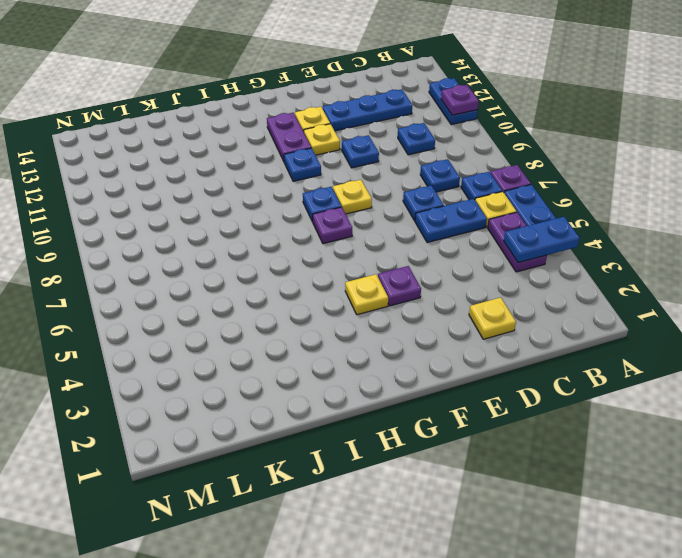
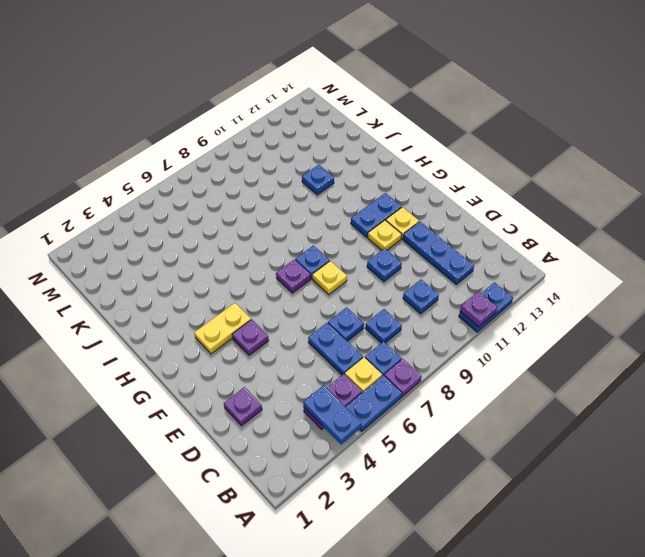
yellow plate D2 level 1 -> purple plate D2 level 1
yellow plate G4 level 1 -> yellow plate G3:G4 level 1
blue plate G10 level 1 -> blue plate J11 level 1
purple plate G11:G12 level 1 -> blue plate G11:G12 level 1

